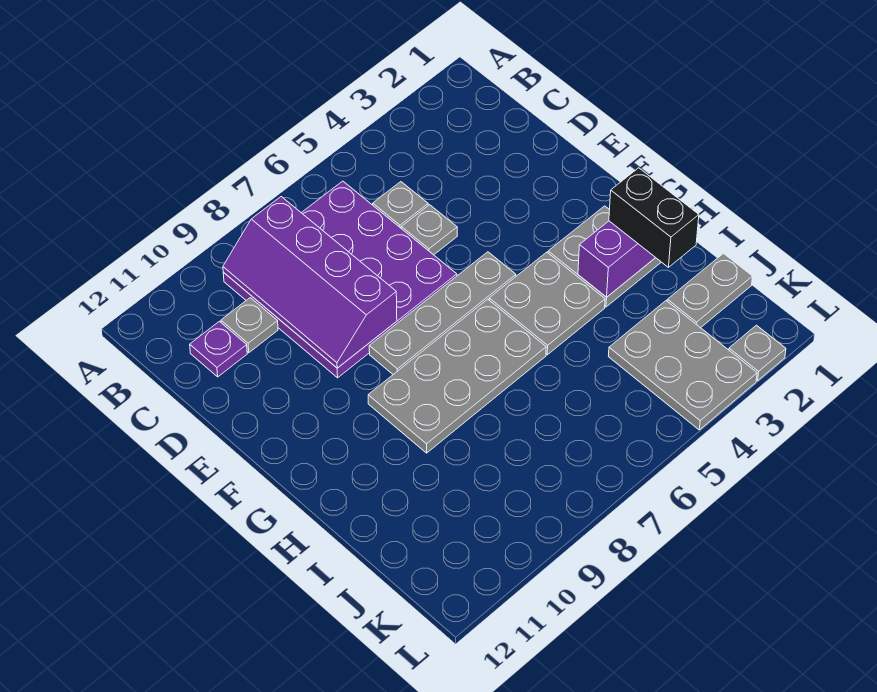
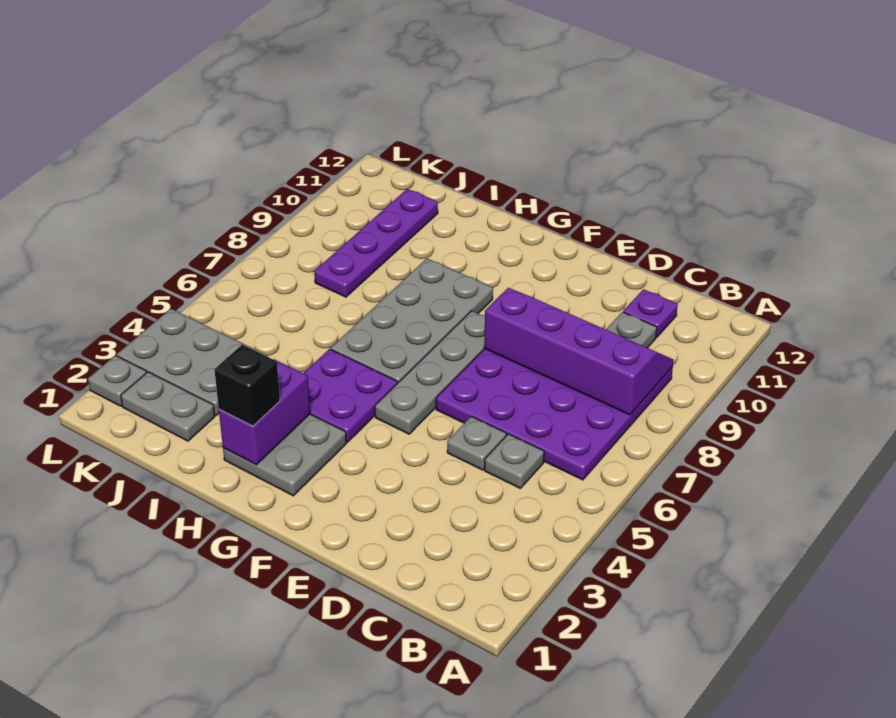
grey plate G4:H5 level 1 -> purple plate G4:H5 level 1
black brick H2:I2 level 3 -> black brick H2 level 3
grey plate J1:J2 level 1 -> grey plate J2:K2 level 1
none -> purple plate J8:J11 level 1

